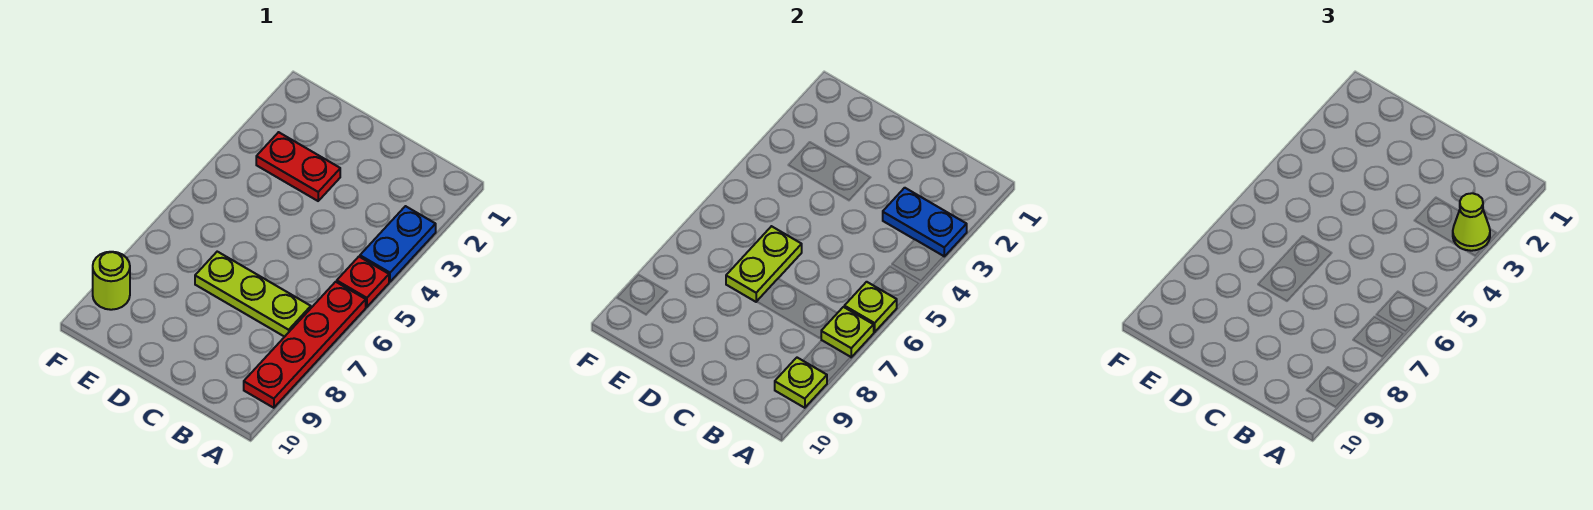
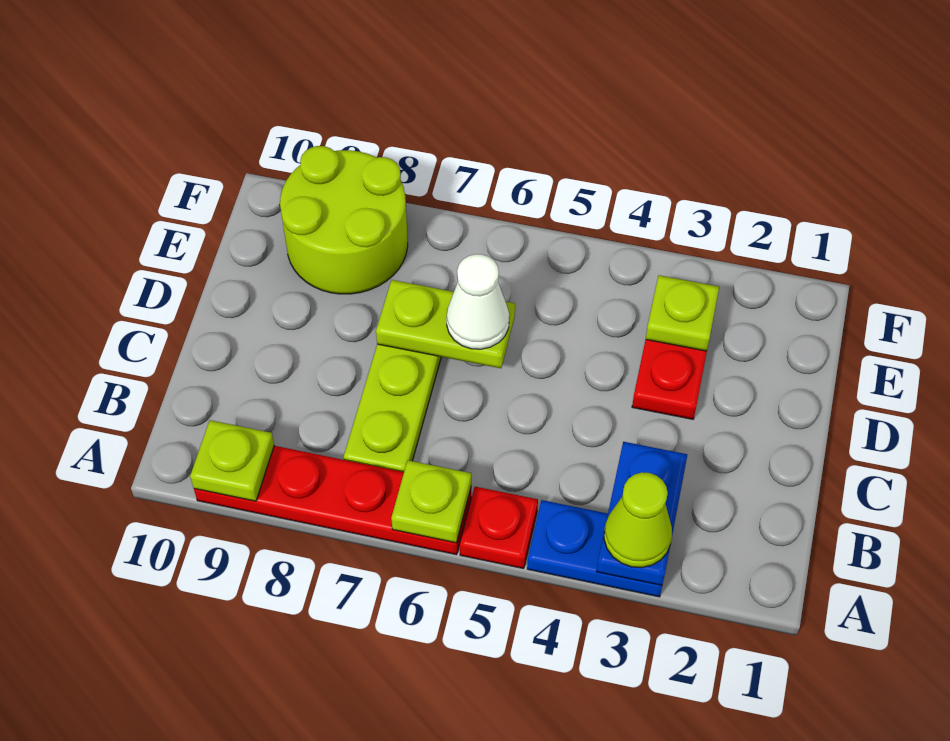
lime plate A7 level 2 -> lime plate E3 level 2
none -> white cone D6 level 3
lime round brick F9 level 1 -> lime round brick E8:F9 level 1

